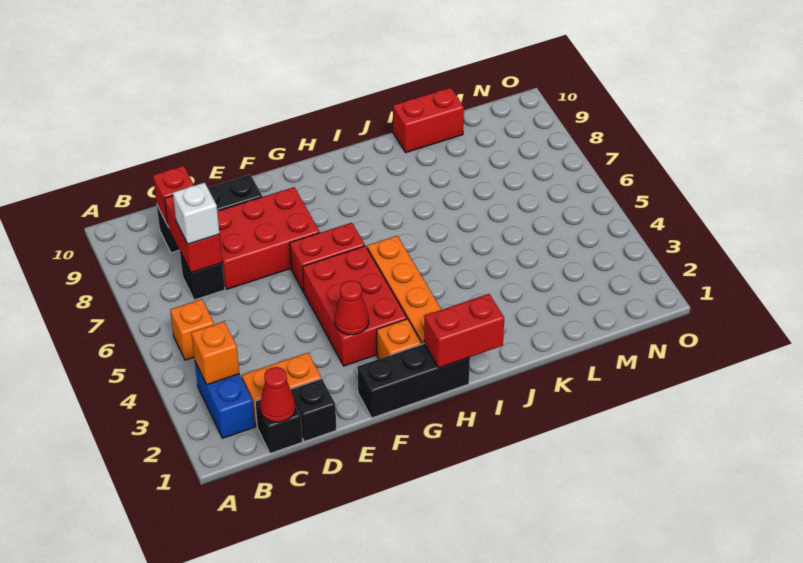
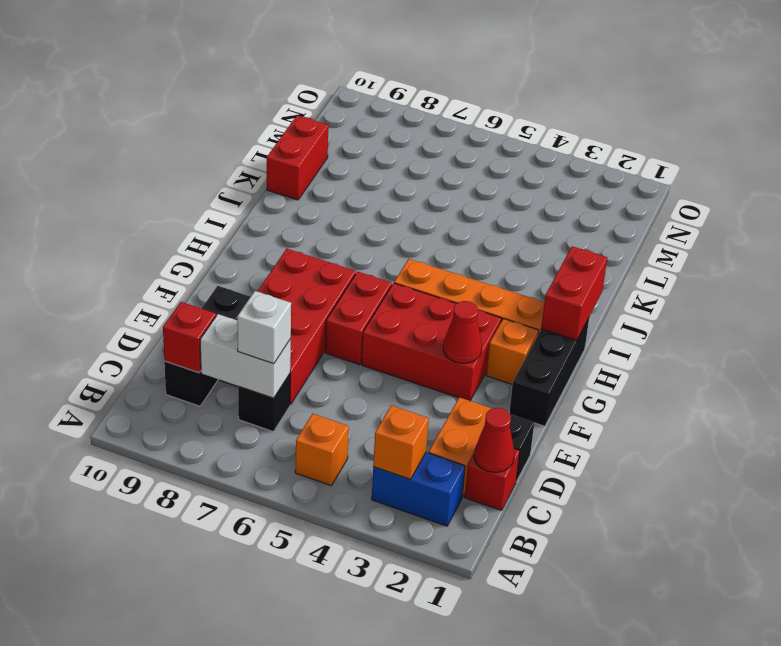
black brick C1 level 1 -> red brick C1 level 1
red brick C7:C8 level 2 -> white brick C7:C8 level 2
red brick D7:F8 level 1 -> red brick D7:G8 level 1

